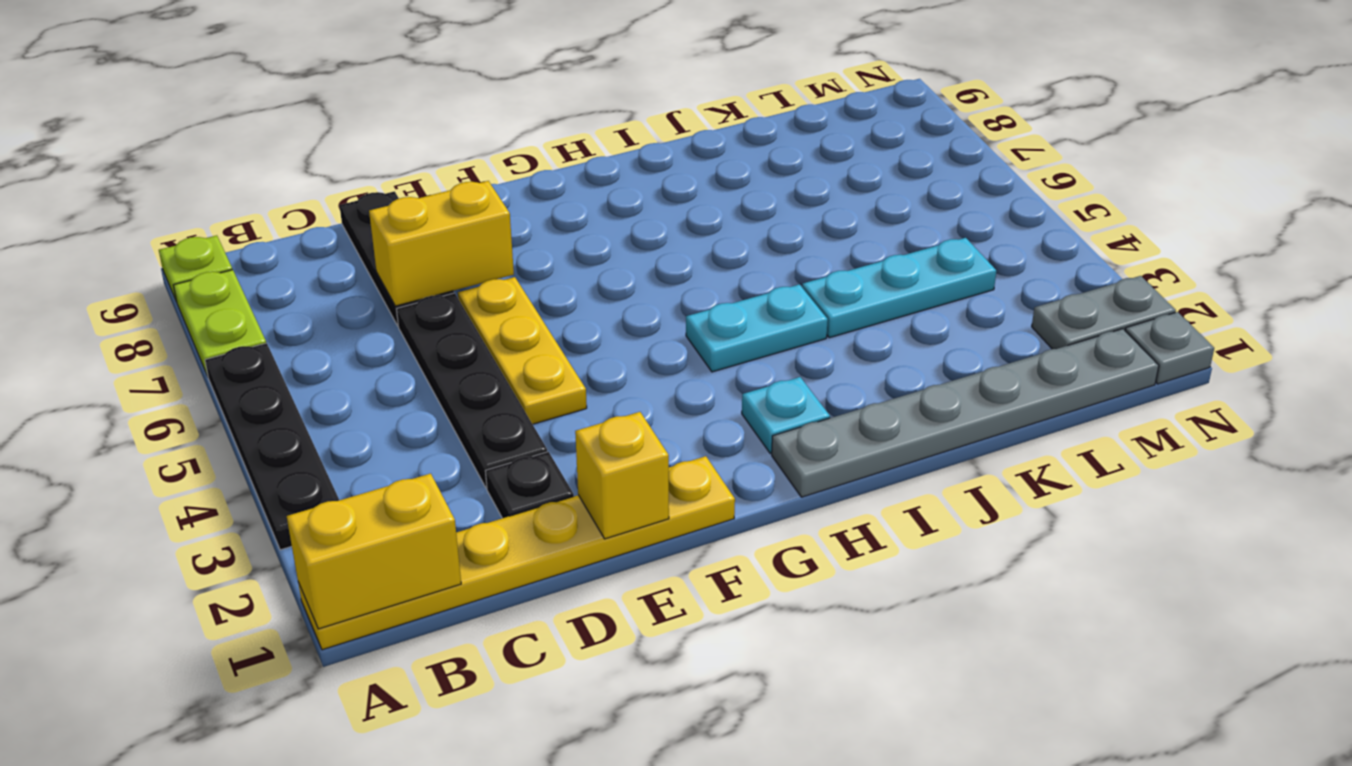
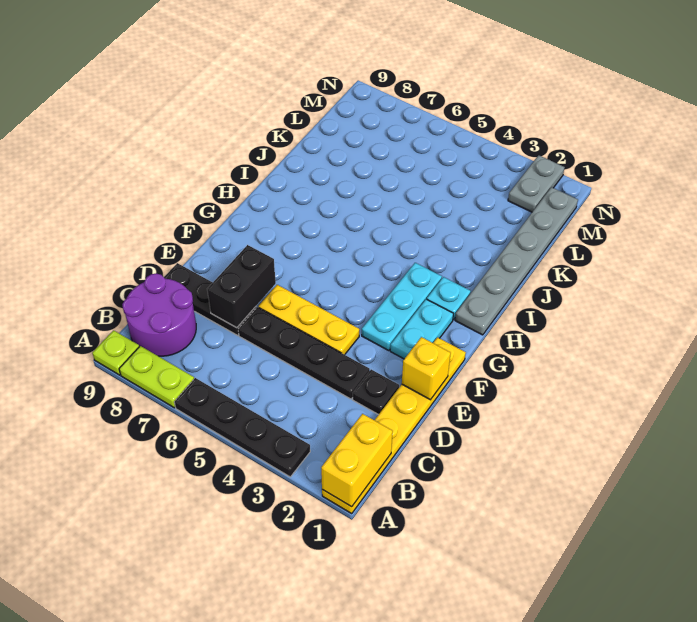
none -> purple round brick B8:C9 level 1
yellow brick D7:E7 level 2 -> black brick D7:E7 level 2
cyan plate H4:I4 level 1 -> cyan plate F2:G2 level 1
cyan plate J4:L4 level 1 -> cyan plate F3:H3 level 1
grey plate N1 level 1 -> none

